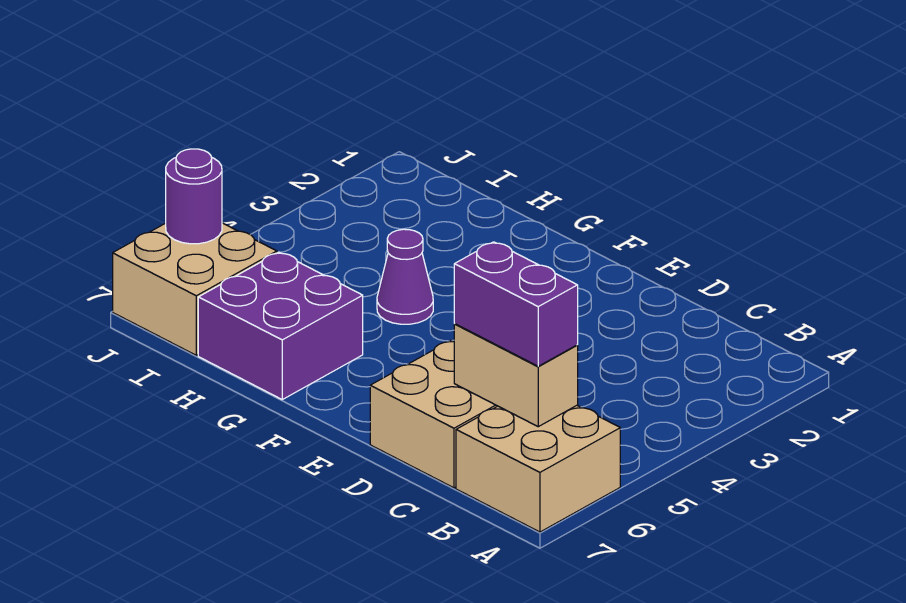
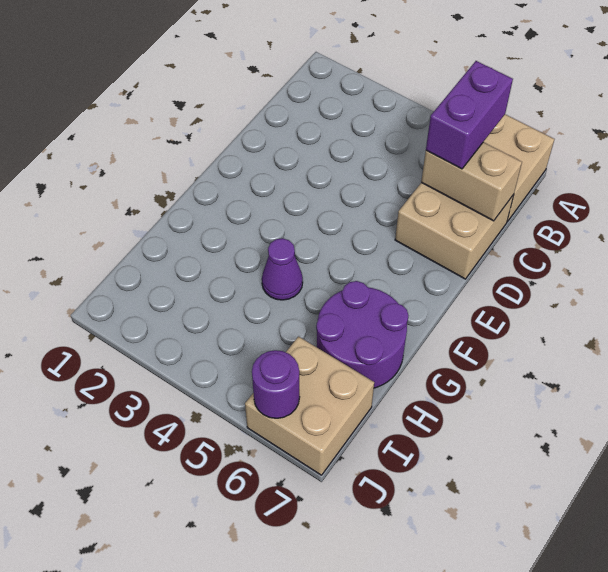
tan brick B6:C6 level 2 -> tan brick C6:C7 level 2
purple brick G6:H7 level 1 -> purple round brick G6:H7 level 1

